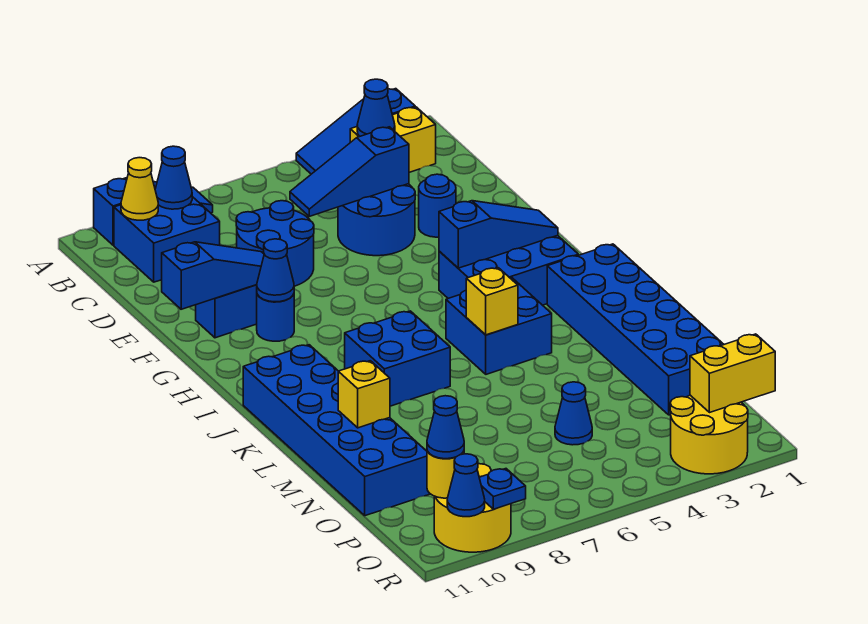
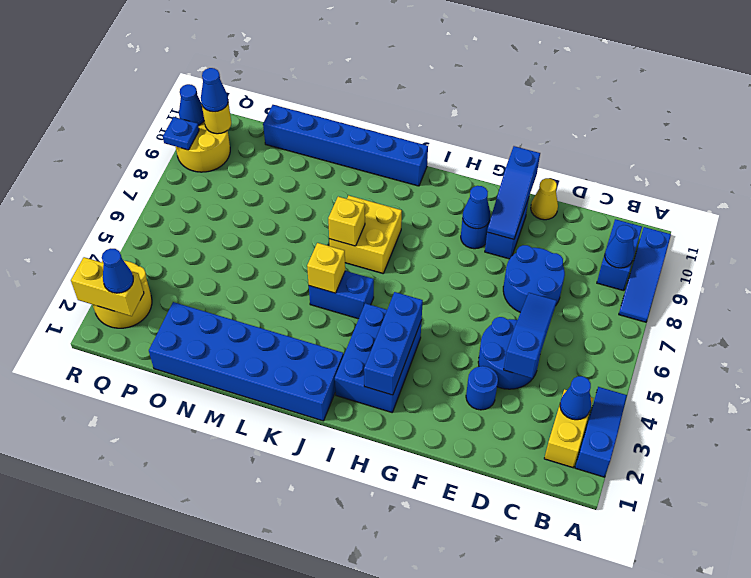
blue brick B9:C10 level 1 -> blue brick B9:B10 level 1
yellow cone B10 level 2 -> yellow cone E11 level 1
blue slope H2:H4 level 2 top 4 -> blue brick H2:H4 level 2
blue brick J4:K5 level 1 -> blue brick J5:K5 level 1
blue brick J7:K8 level 1 -> yellow brick J7:K8 level 1
blue brick J10:O11 level 1 -> blue brick J11:O11 level 1
yellow brick M10 level 2 -> yellow brick K7 level 2
blue cone O5 level 1 -> blue cone Q2 level 3
yellow brick Q1:Q2 level 2 -> yellow brick Q2:R2 level 2

